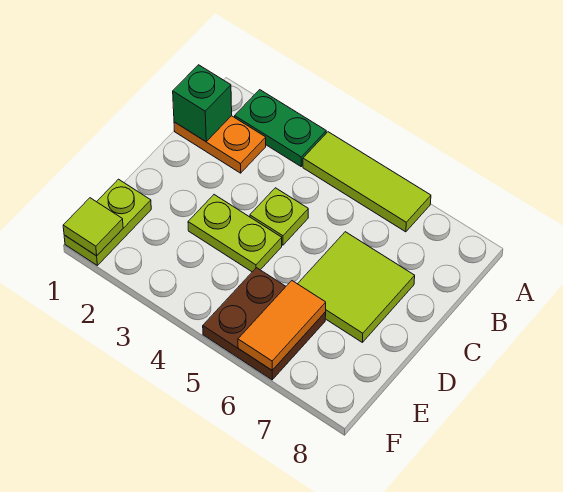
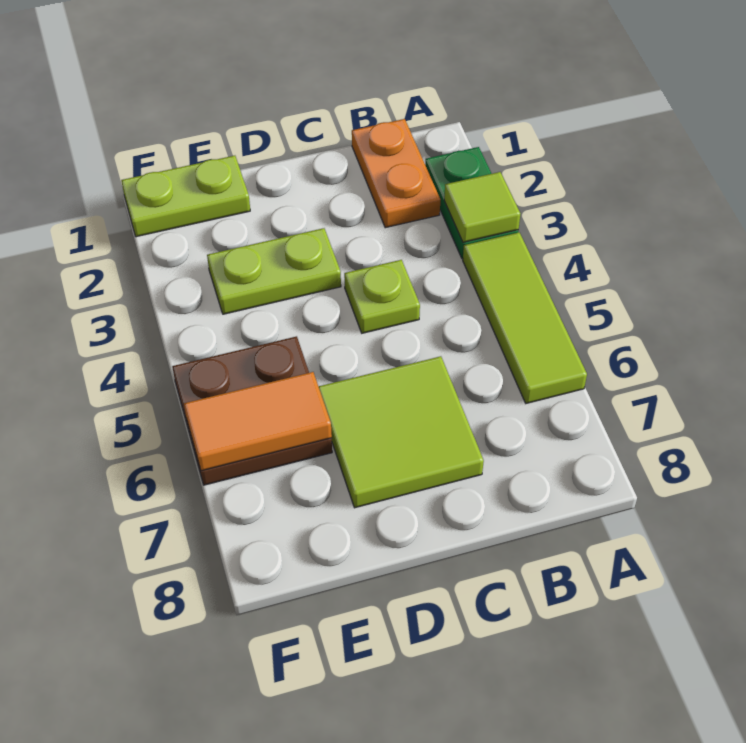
green brick B1 level 2 -> none
lime plate D3:D4 level 1 -> lime plate D3:E3 level 1
lime tile F1 level 2 -> lime tile A3 level 2

